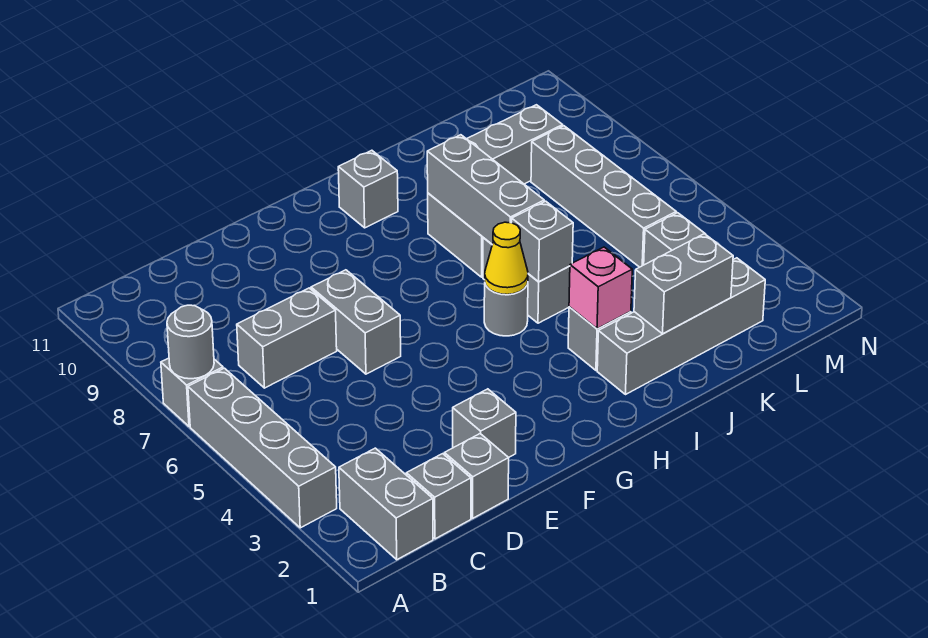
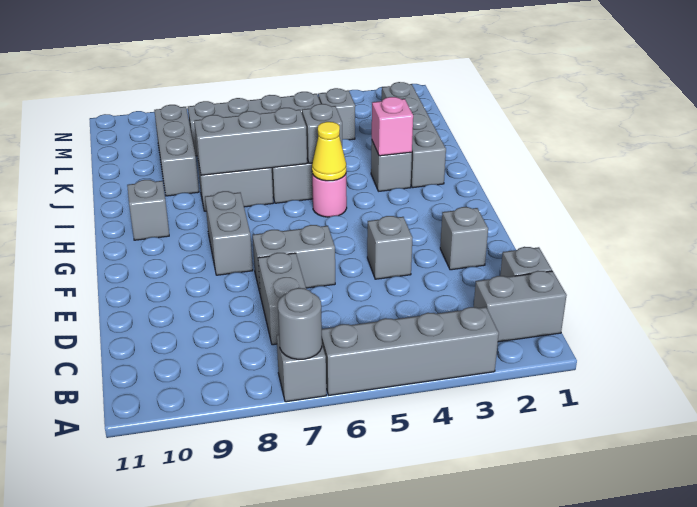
grey brick D1 level 1 -> grey brick E4 level 1
grey round brick H5 level 1 -> pink round brick H5 level 1
grey brick J2:K2 level 2 -> grey brick F8:G8 level 1

